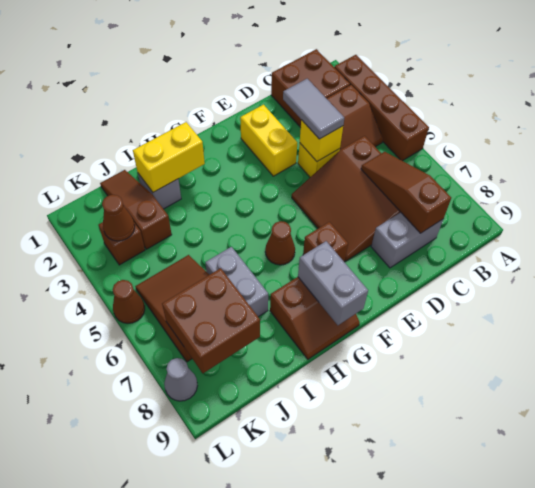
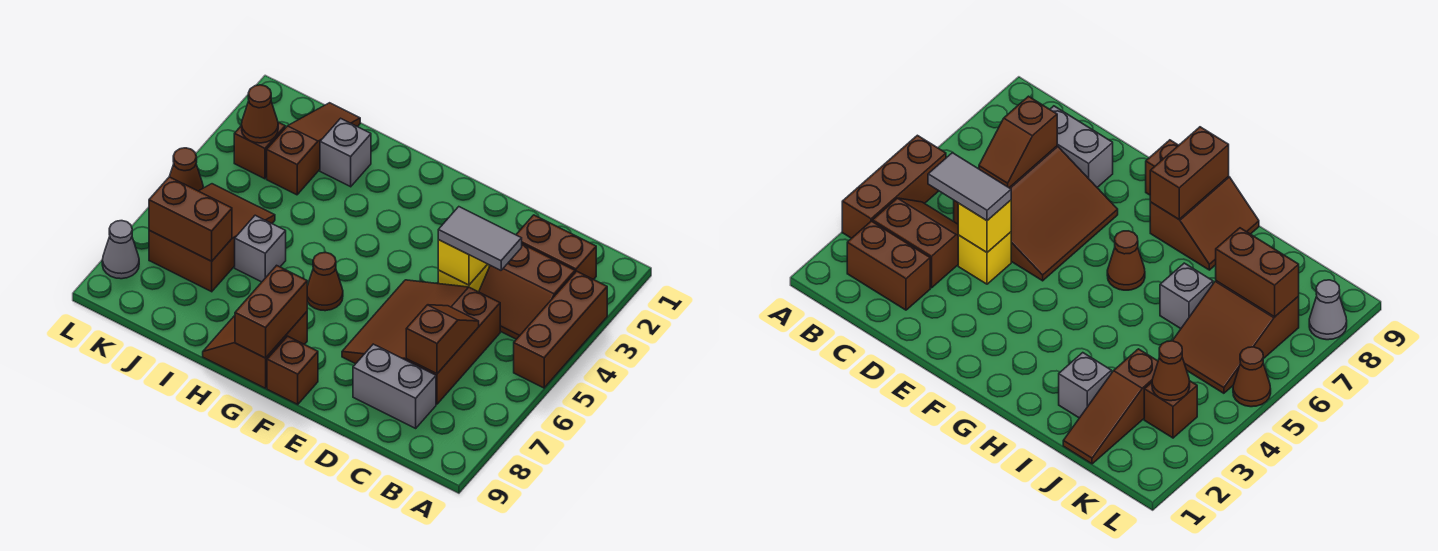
brown brick A2:A5 level 1 -> brown brick A3:A5 level 1
brown brick B1:C2 level 1 -> brown brick B2:C2 level 1
brown slope C6:C8 level 2 top 8 -> brown slope C6:C7 level 2 top 7
grey tile D3:D4 level 3 -> grey tile C4:D4 level 3
yellow brick E2:E3 level 1 -> none
brown brick F7 level 1 -> brown brick F9 level 1
brown slope G8:H9 level 1 top 8 -> brown slope G8:H9 level 1 top G
grey brick G8:G9 level 2 -> brown brick G8:G9 level 2
yellow brick H2:I2 level 2 -> none
grey brick I6:I7 level 1 -> grey brick I6 level 1
brown brick J7:K8 level 2 -> brown brick J7:K7 level 2

